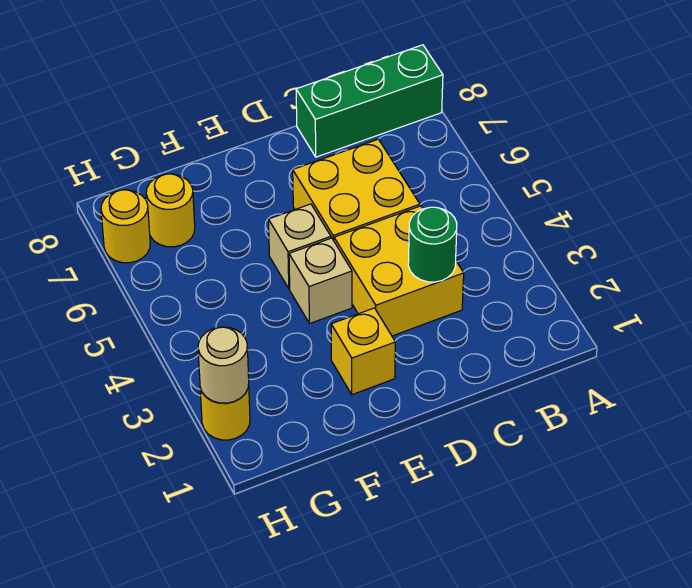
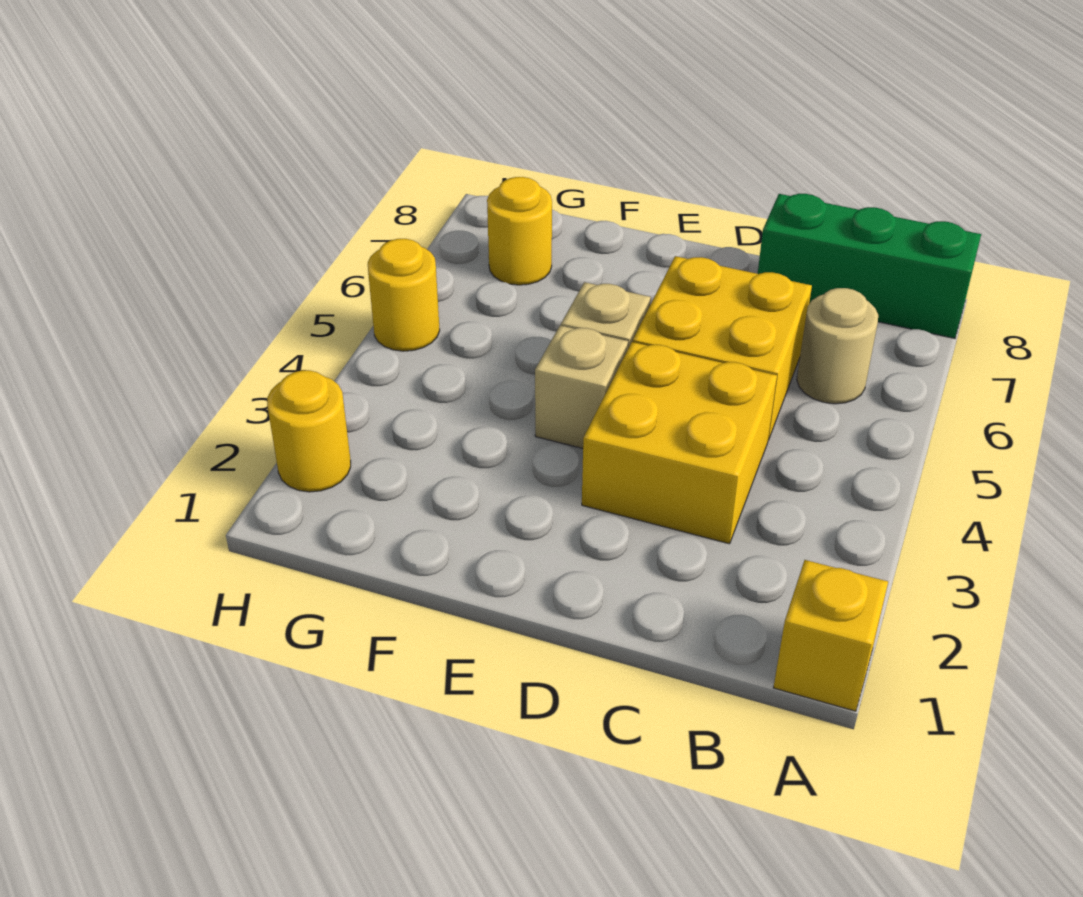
green round brick C3 level 2 -> none
yellow brick E2 level 1 -> yellow brick A1 level 1
tan round brick H2 level 2 -> tan round brick B6 level 1
yellow round brick H7 level 1 -> yellow round brick H5 level 1

